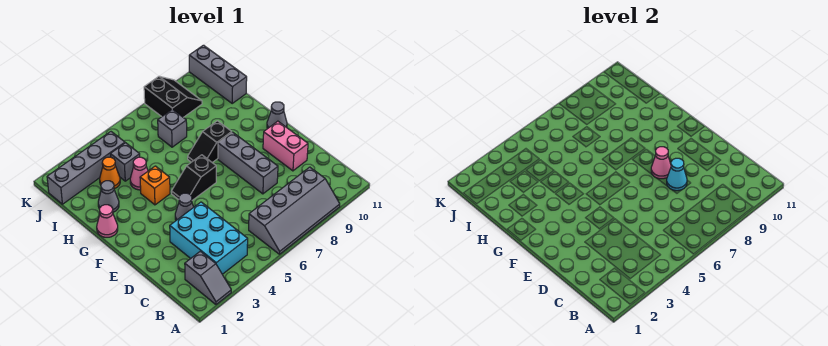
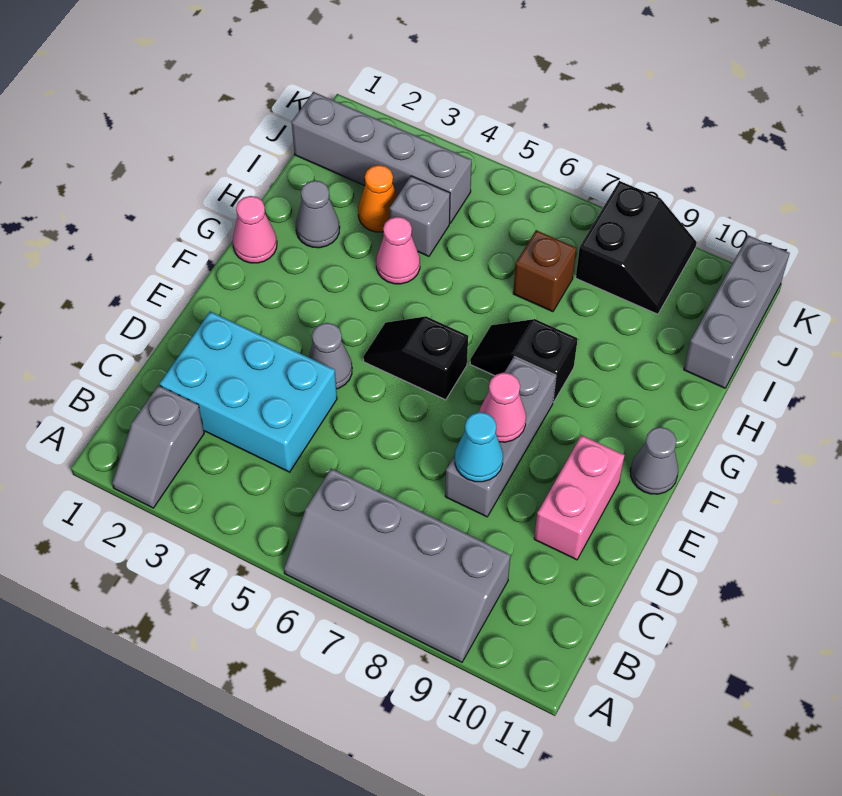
cyan brick B3:D4 level 1 -> cyan brick C2:D4 level 1
orange brick G4 level 1 -> none
grey brick I7 level 1 -> brown brick I7 level 1

